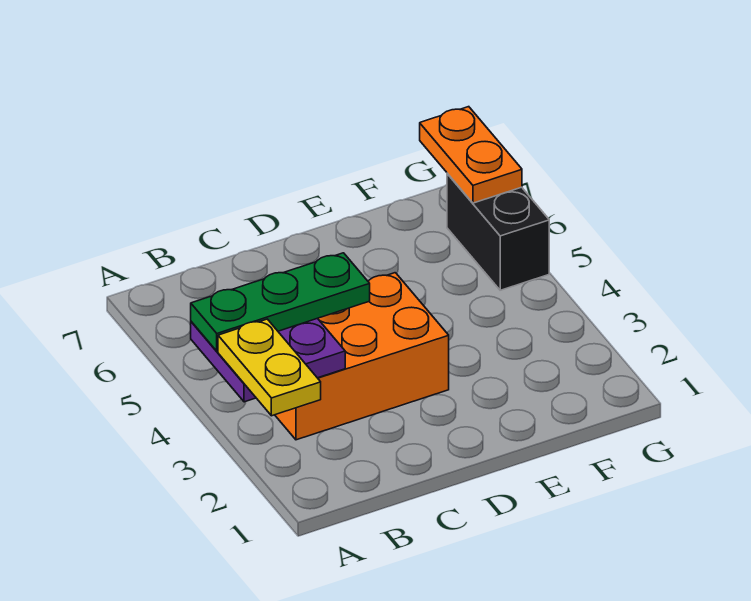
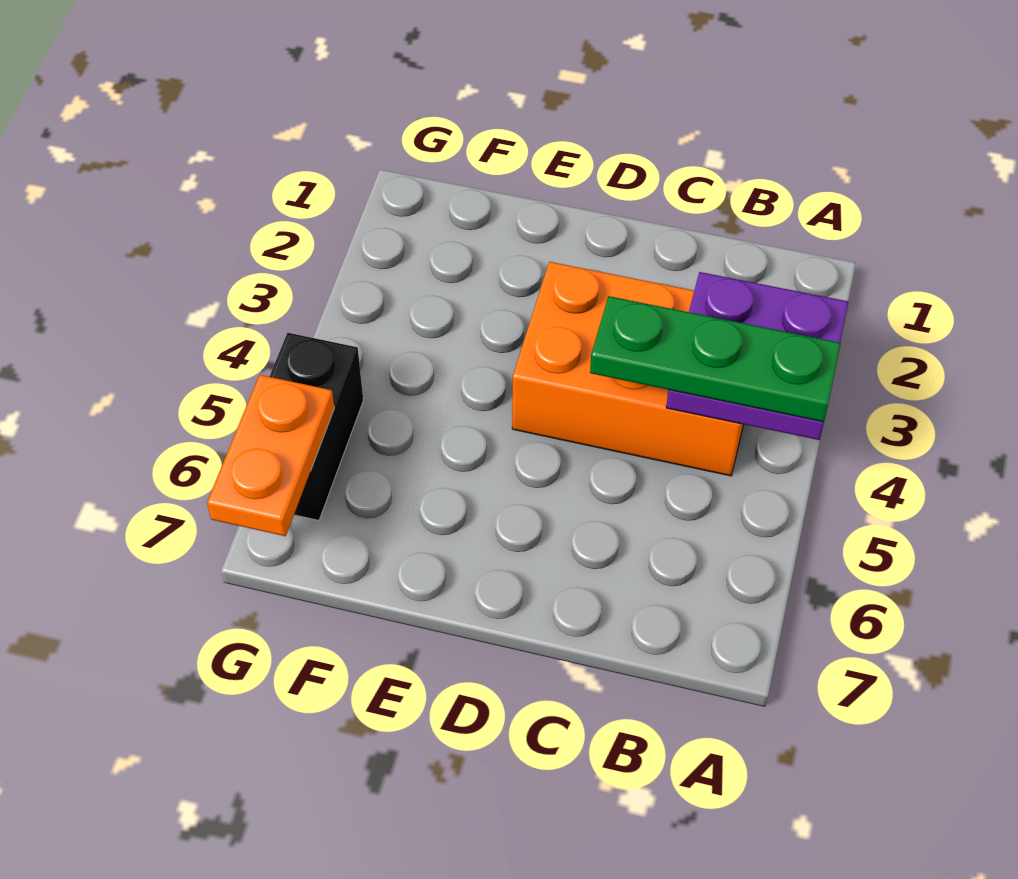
yellow plate A2:A3 level 3 -> none

